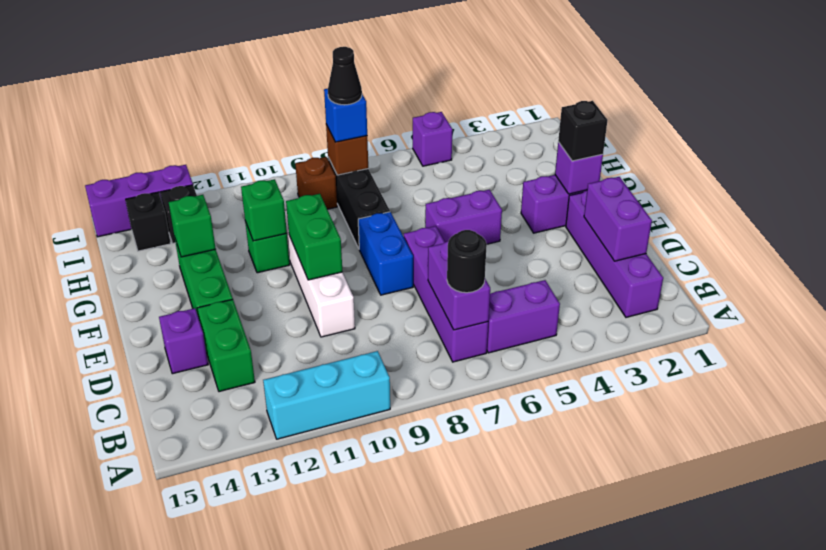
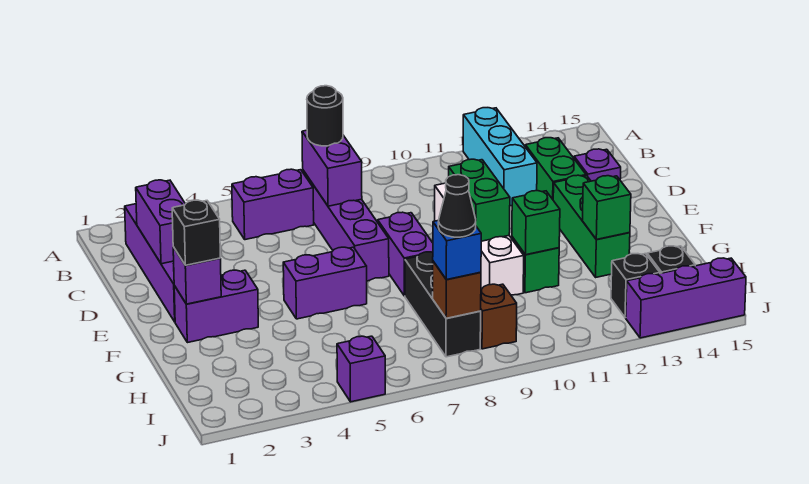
cyan brick A10:A12 level 1 -> cyan brick A12:C12 level 1
blue brick E8:F8 level 1 -> purple brick E8:F8 level 1

